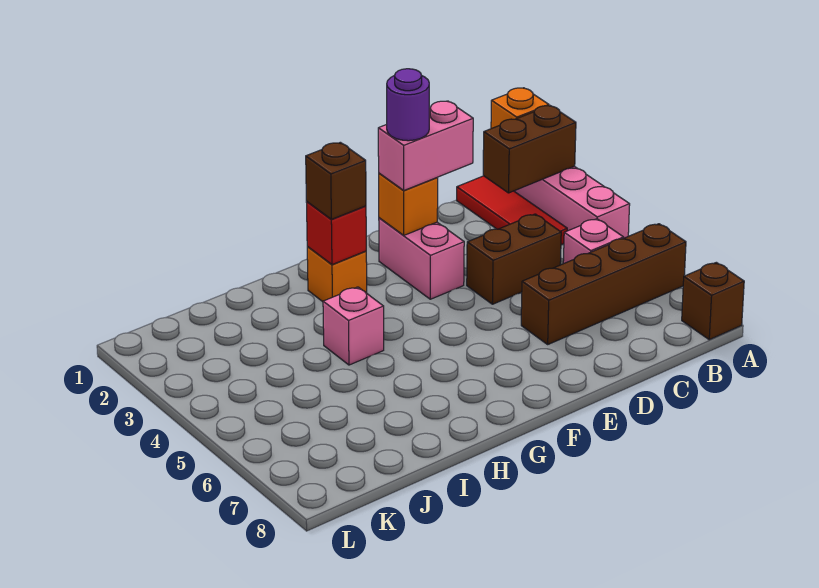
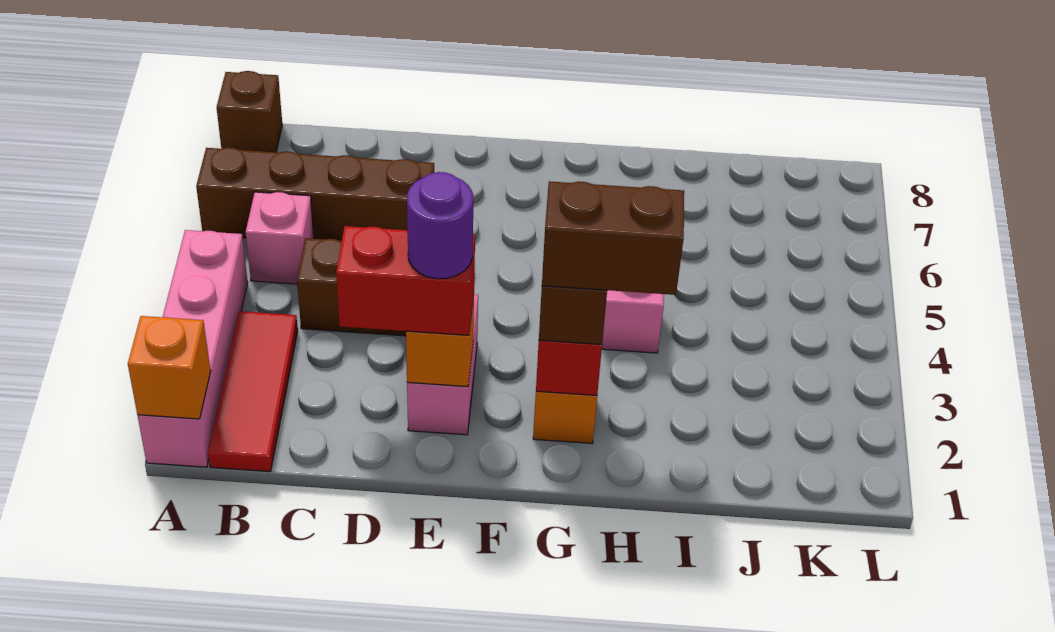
brown brick A2:B2 level 2 -> brown brick G2:H2 level 4
pink brick D2:E2 level 3 -> red brick D2:E2 level 3

